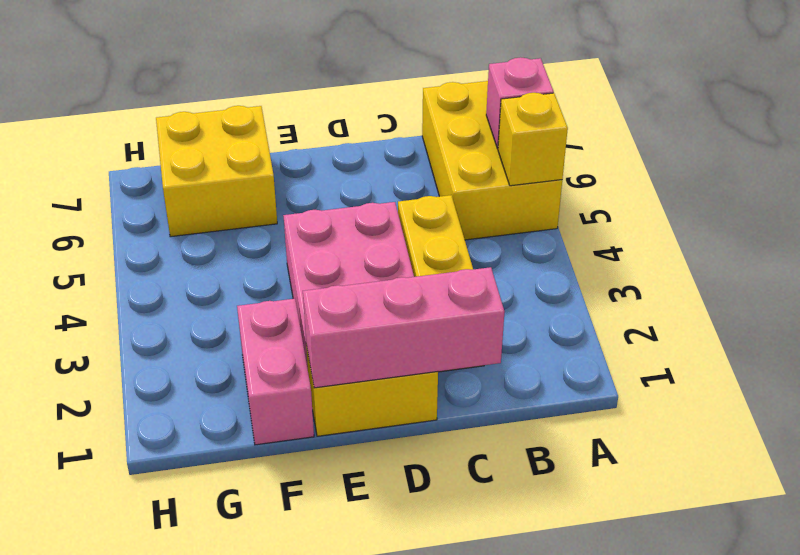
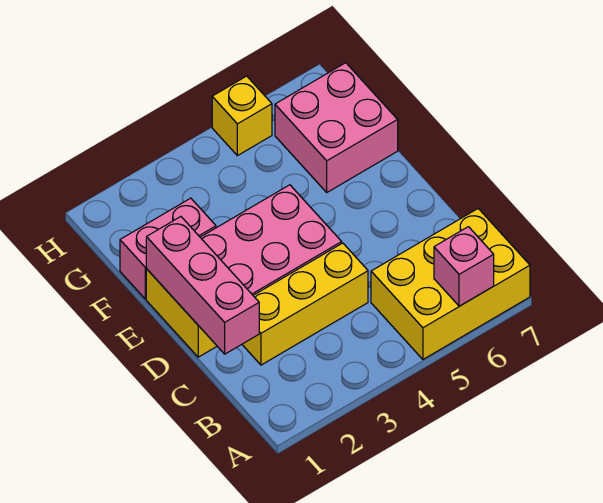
yellow brick A5 level 2 -> yellow brick H5 level 1
yellow brick F6:G7 level 1 -> pink brick F6:G7 level 1

